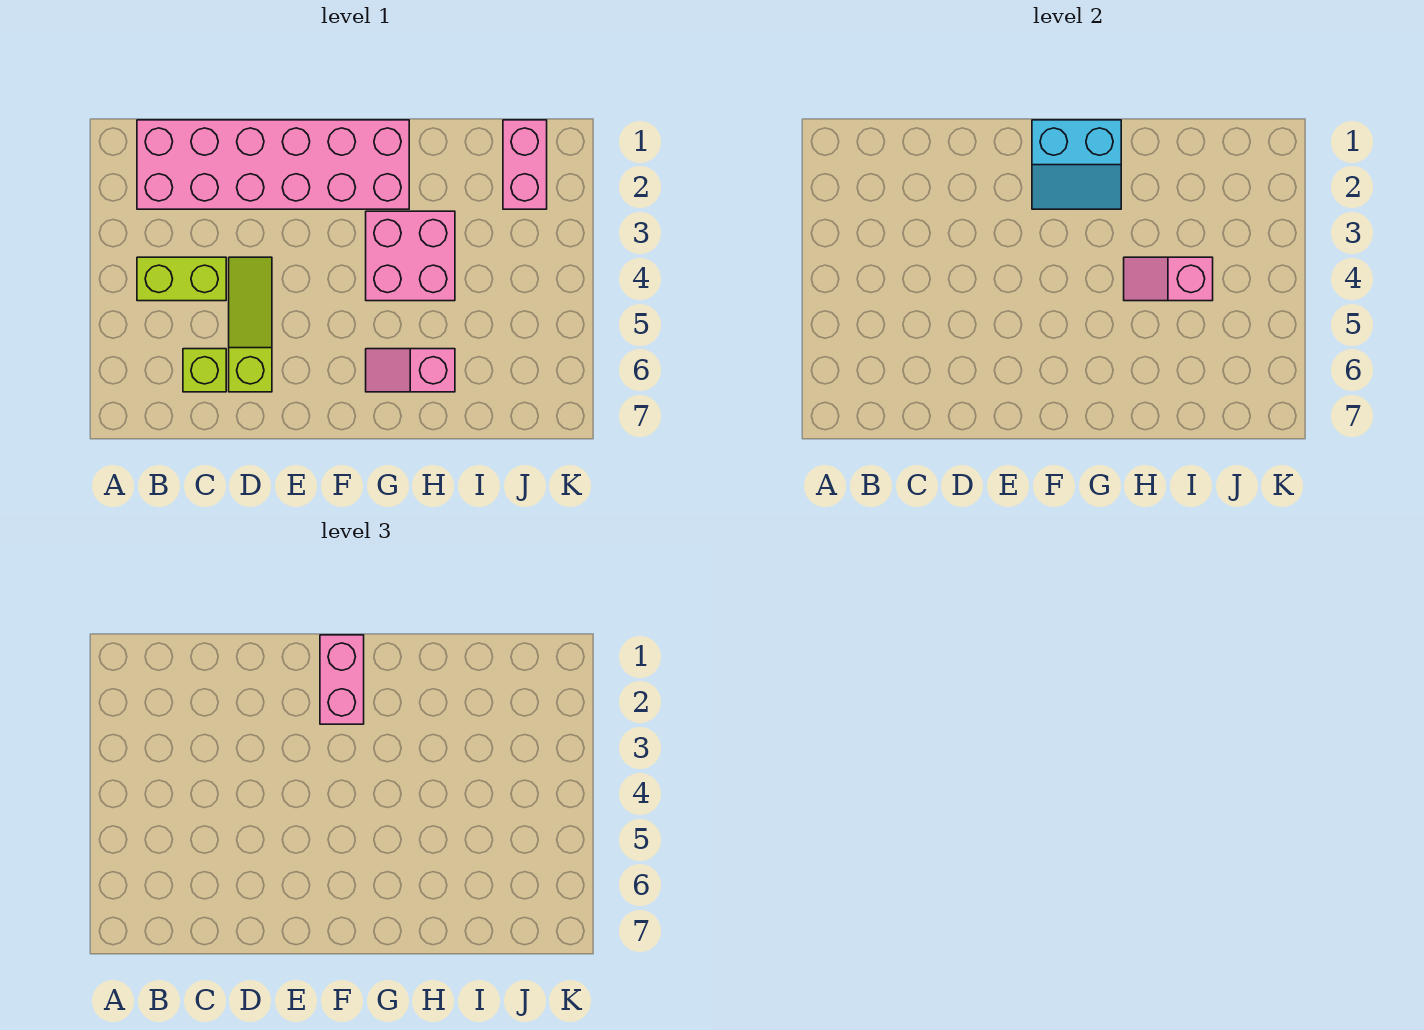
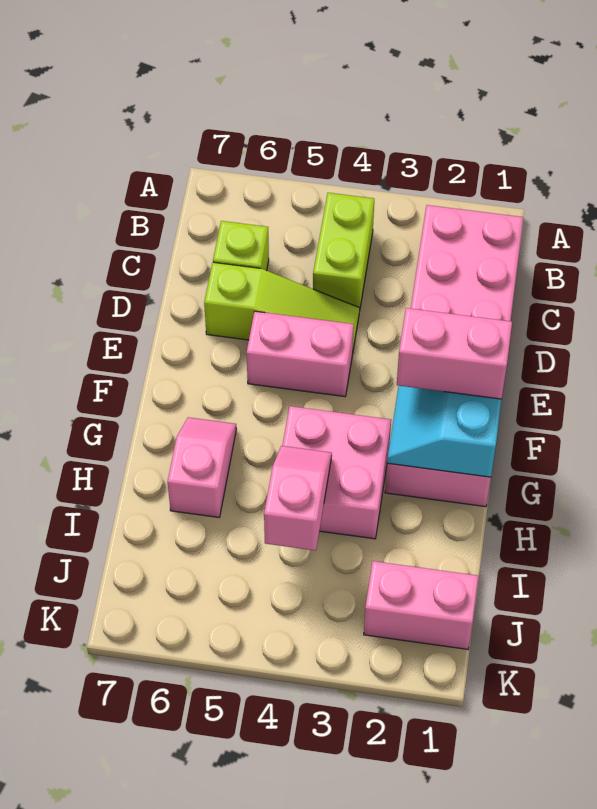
none -> pink brick E4:E5 level 1

